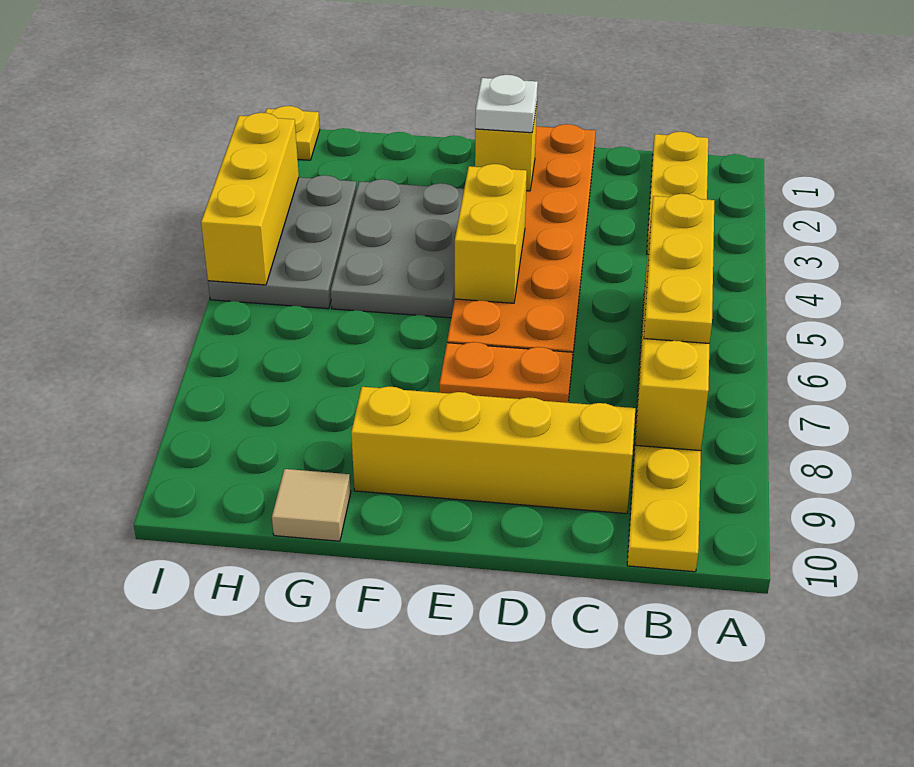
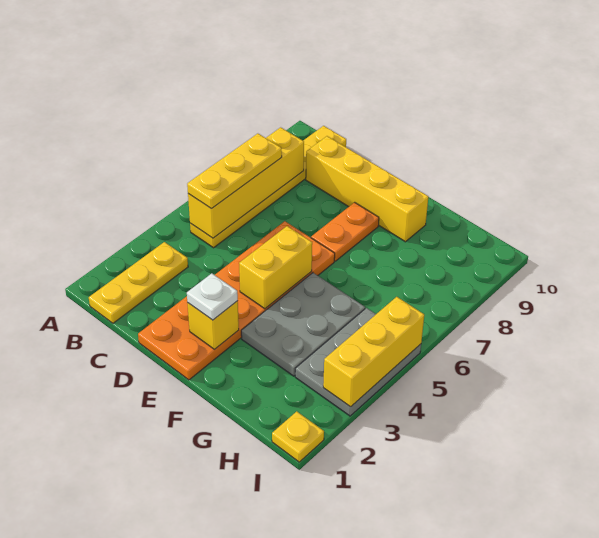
orange plate D7:E7 level 1 -> orange plate E7:E8 level 1
tan tile G10 level 1 -> none

